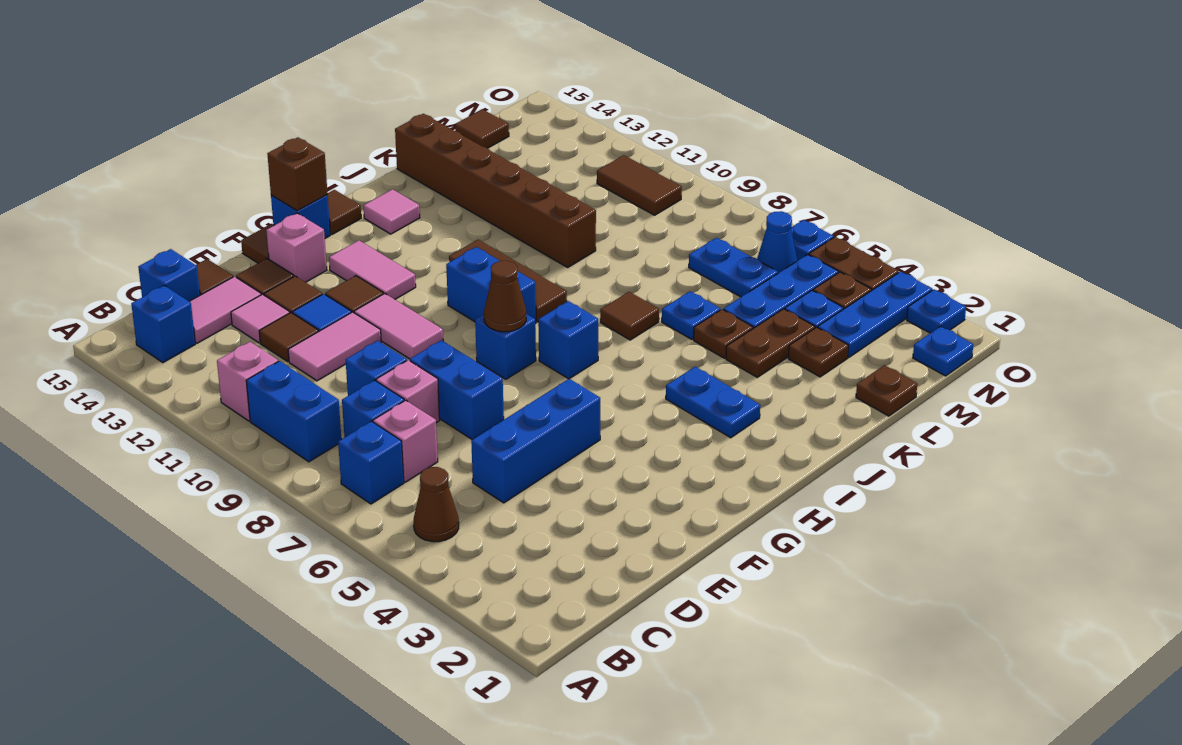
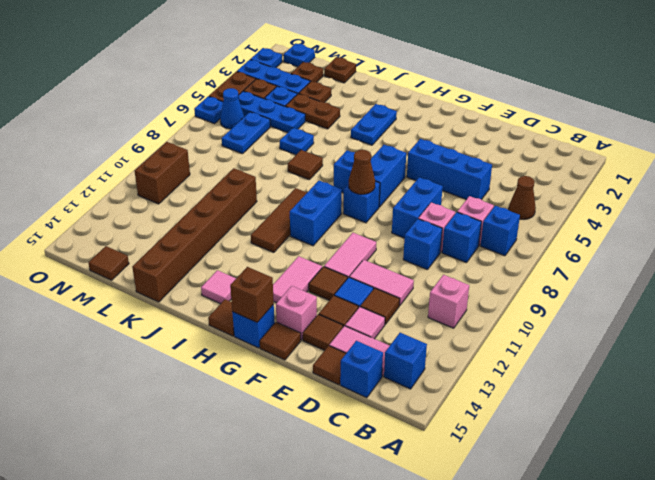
blue brick B9:B10 level 1 -> blue brick G6:G7 level 1
brown plate K5 level 1 -> brown plate M2 level 1
brown tile N10:N11 level 1 -> brown brick N10:N11 level 1

